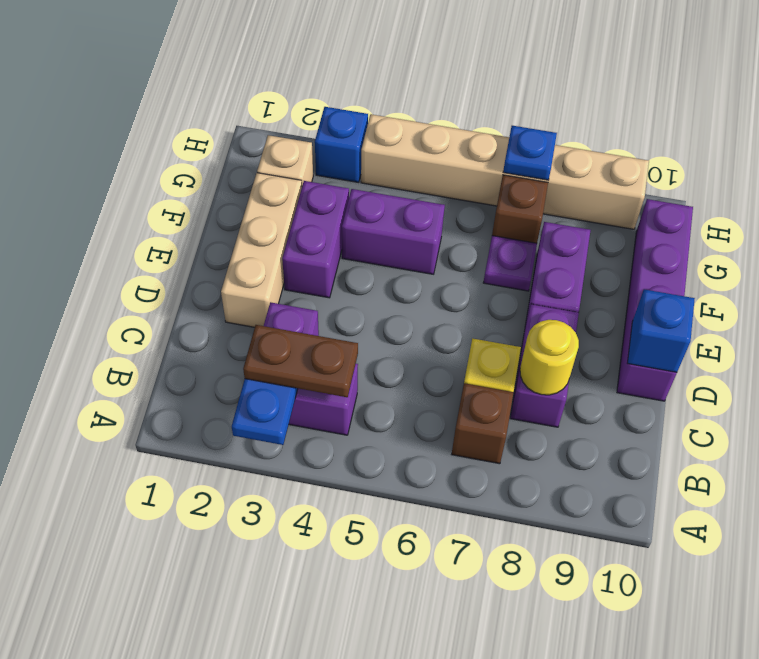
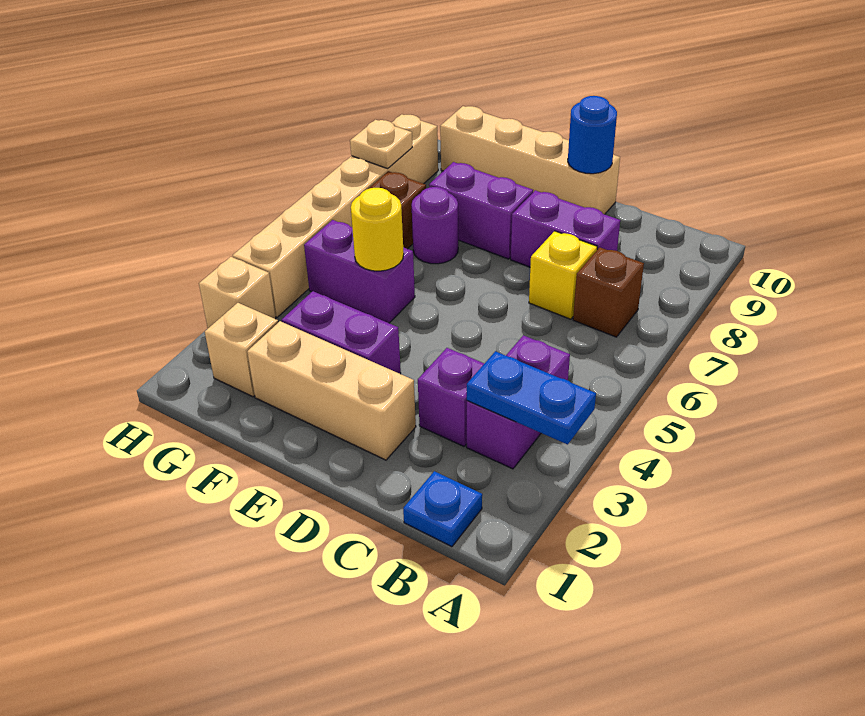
brown plate B3:B4 level 3 -> none
yellow round brick C8 level 2 -> yellow round brick F5 level 2
purple brick D10:G10 level 1 -> tan brick D10:G10 level 1
blue brick D10 level 2 -> blue round brick D10 level 2
purple brick F4:F5 level 1 -> purple brick F5:G5 level 1
purple plate F7 level 1 -> purple round brick F7 level 1
blue brick H3 level 1 -> tan brick H3 level 1
blue plate H7 level 2 -> blue plate B1 level 1
none -> tan plate H8 level 2

